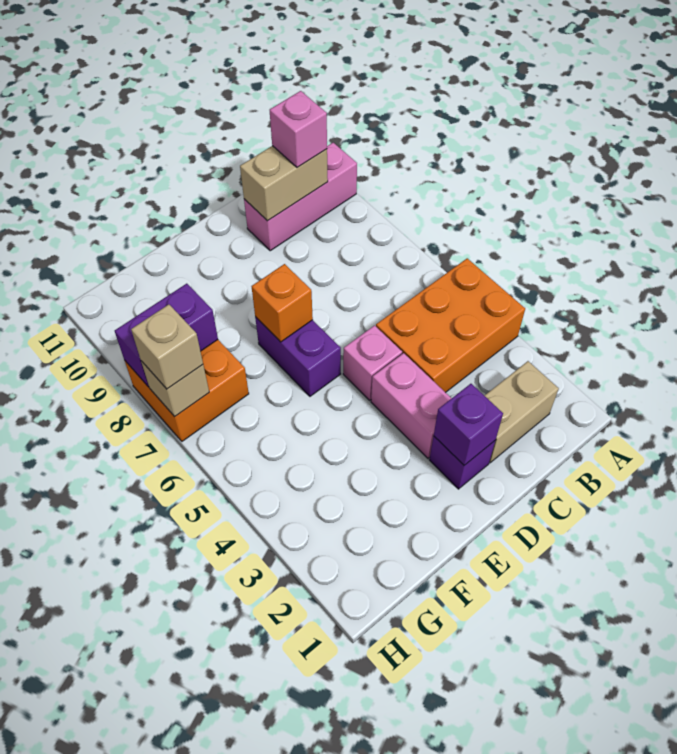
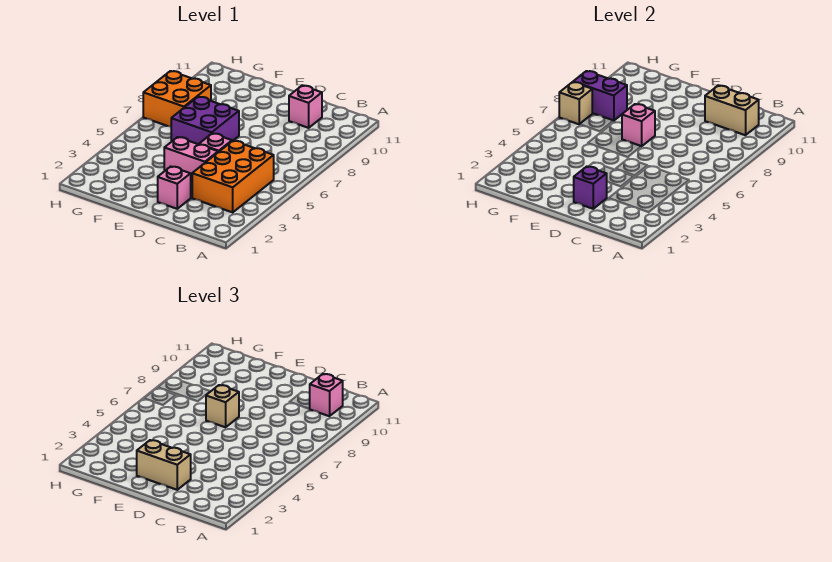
orange brick A4:C5 level 1 -> orange brick B3:C5 level 1
pink brick A10:C10 level 1 -> pink brick C10 level 1
tan brick B2:C2 level 1 -> tan brick D2:E2 level 3
purple brick D2 level 1 -> pink brick D2 level 1
pink brick D3:D4 level 1 -> pink brick D4:E4 level 1
purple brick E6:E7 level 1 -> purple brick E6:F7 level 1
orange brick E7 level 2 -> pink brick E7 level 2
tan brick H7 level 3 -> tan brick E7 level 3

